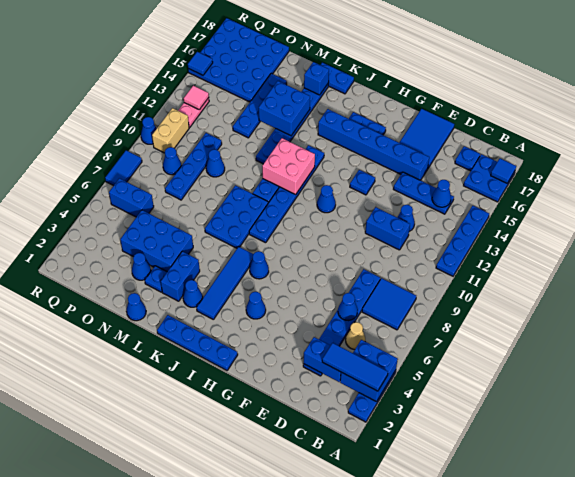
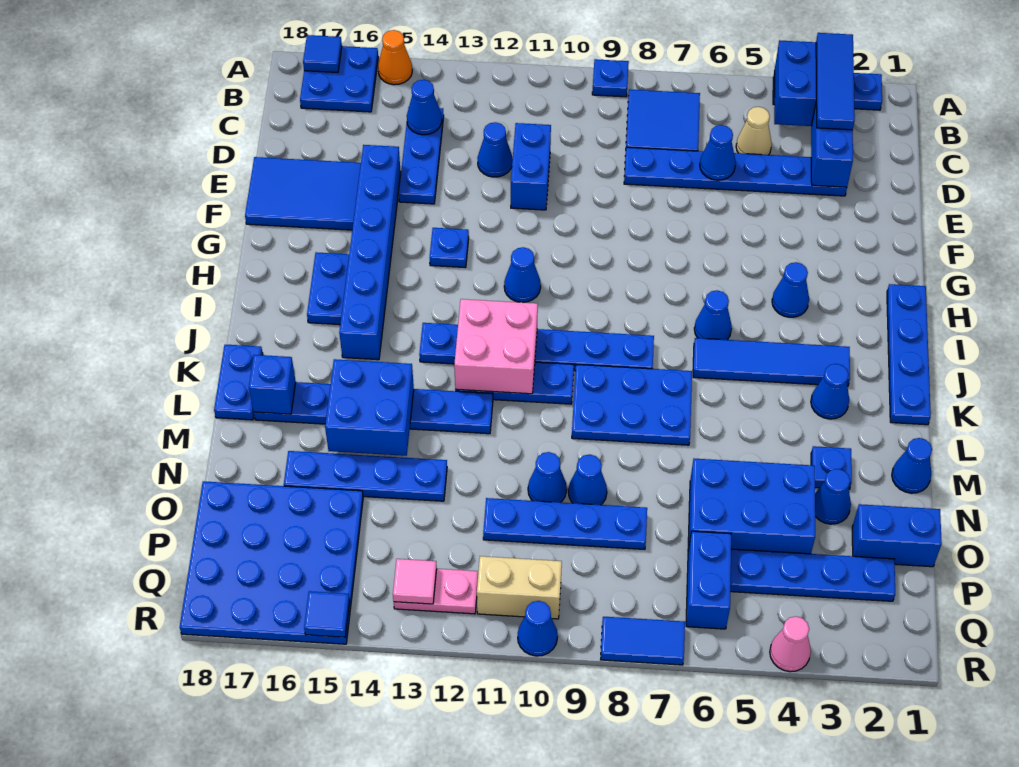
blue plate A11:A14 level 1 -> blue plate P2:P5 level 1
none -> orange cone A15 level 1
blue plate C17 level 1 -> blue plate A9 level 1
blue brick L3:L4 level 1 -> blue brick O1:O2 level 1
blue brick M4:O5 level 1 -> blue brick N4:O6 level 1
blue cone P9 level 1 -> blue cone N9 level 1
none -> pink cone R4 level 1

